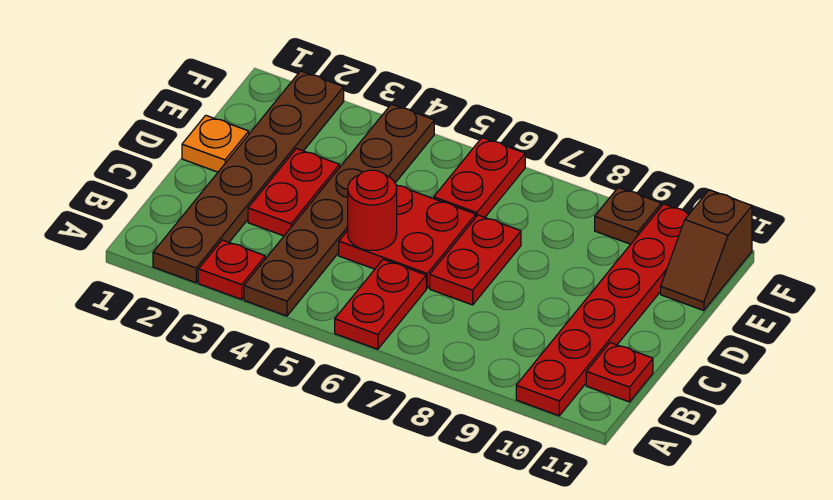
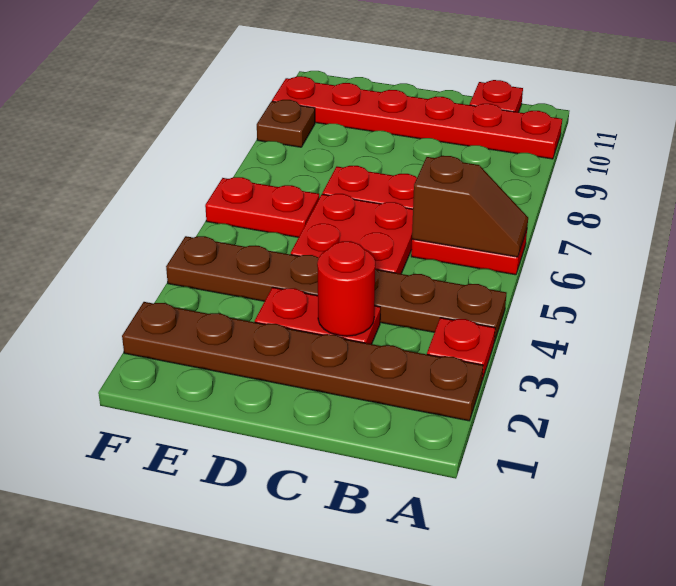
red round brick C5 level 2 -> red round brick C3 level 2
orange plate D1 level 1 -> none
brown slope E11:F11 level 1 top F -> brown slope A6:B6 level 2 top B

